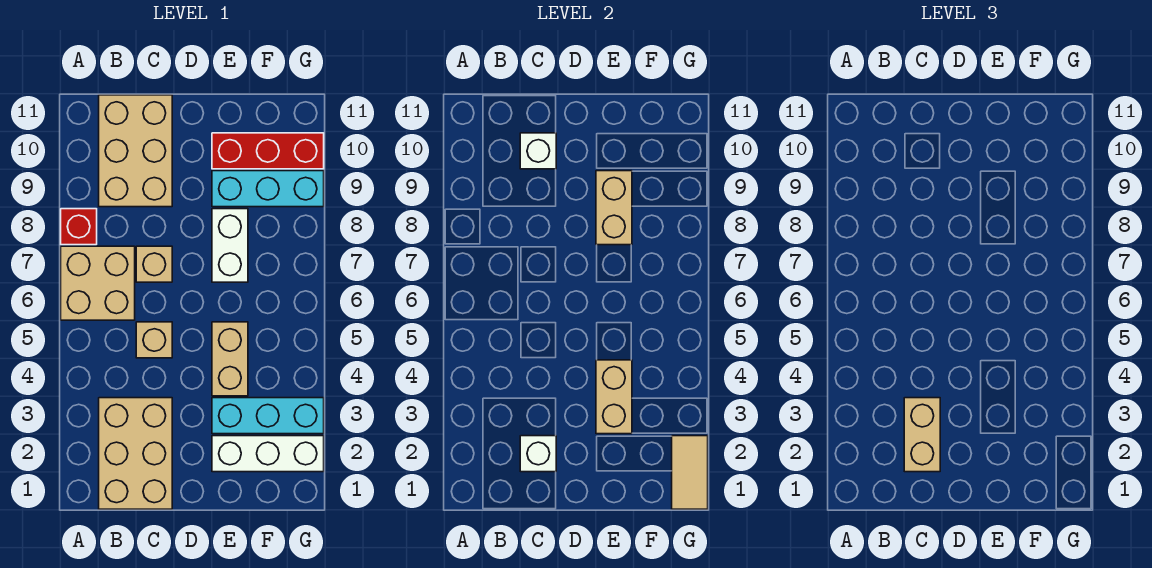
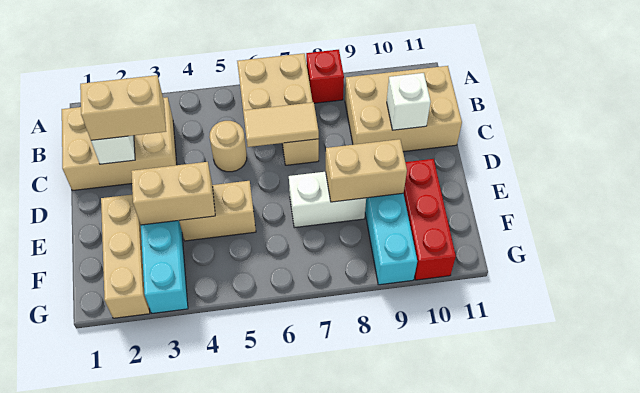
tan brick C5 level 1 -> tan round brick C5 level 1
white brick E2:G2 level 1 -> tan brick E2:G2 level 1
tan tile G1:G2 level 2 -> tan tile C6:C7 level 2

